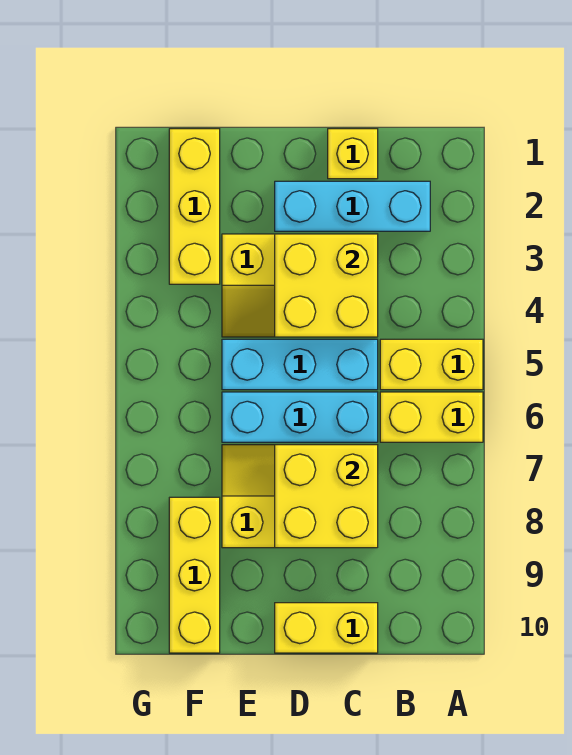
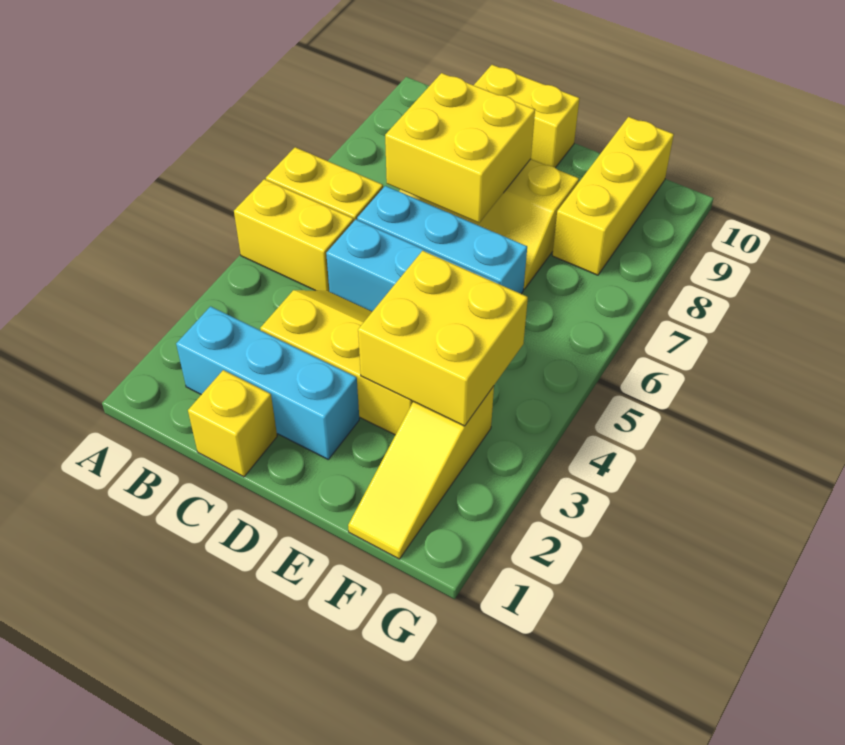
yellow brick C3:D4 level 2 -> yellow brick E3:F4 level 2
yellow brick F1:F3 level 1 -> yellow slope F1:F3 level 1 top 3

